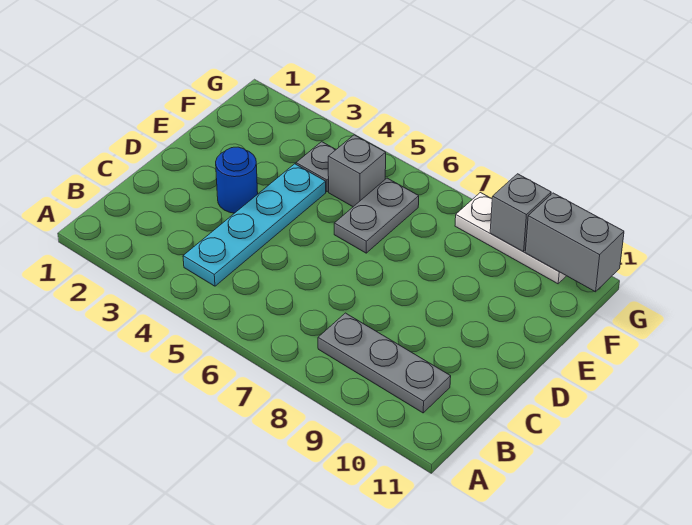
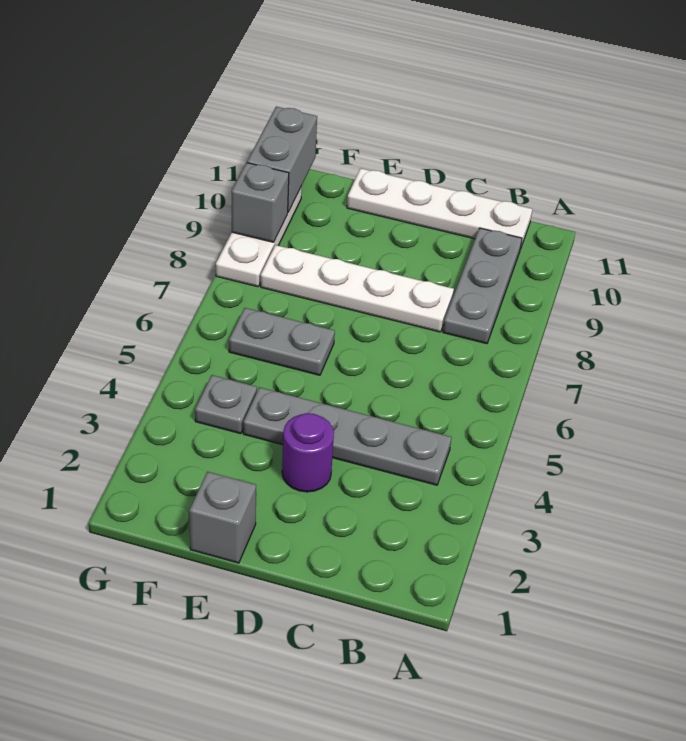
cyan plate B4:E4 level 1 -> grey plate B4:E4 level 1
none -> white plate B11:E11 level 1
none -> white plate C8:F8 level 1
blue round brick D3 level 1 -> purple round brick D3 level 1
grey brick F5 level 1 -> grey brick E1 level 1

